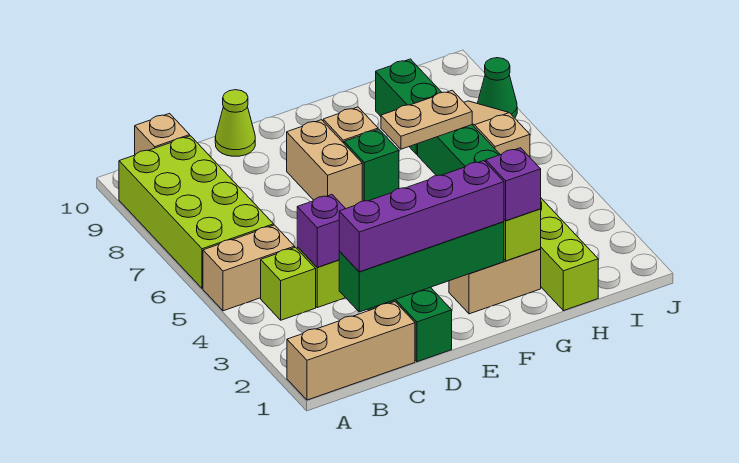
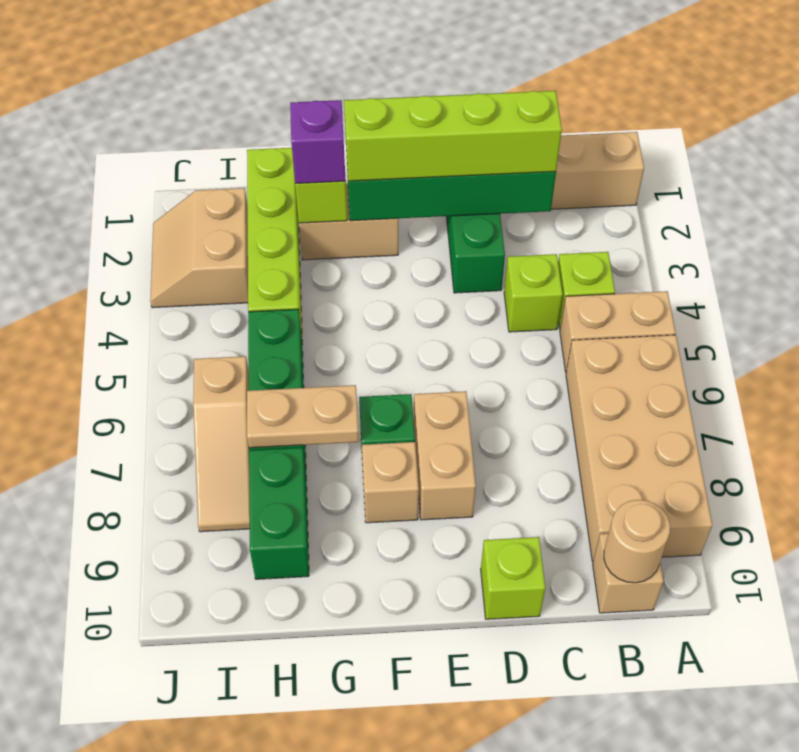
lime brick A6:B9 level 1 -> tan brick A6:B9 level 1
none -> tan round brick B10 level 2
purple brick C2:F2 level 3 -> lime brick C2:F2 level 3
purple brick C4 level 2 -> none
lime cone D10 level 1 -> lime brick D10 level 1
none -> tan slope I2:J3 level 1 top I
green cone J8 level 1 -> none

